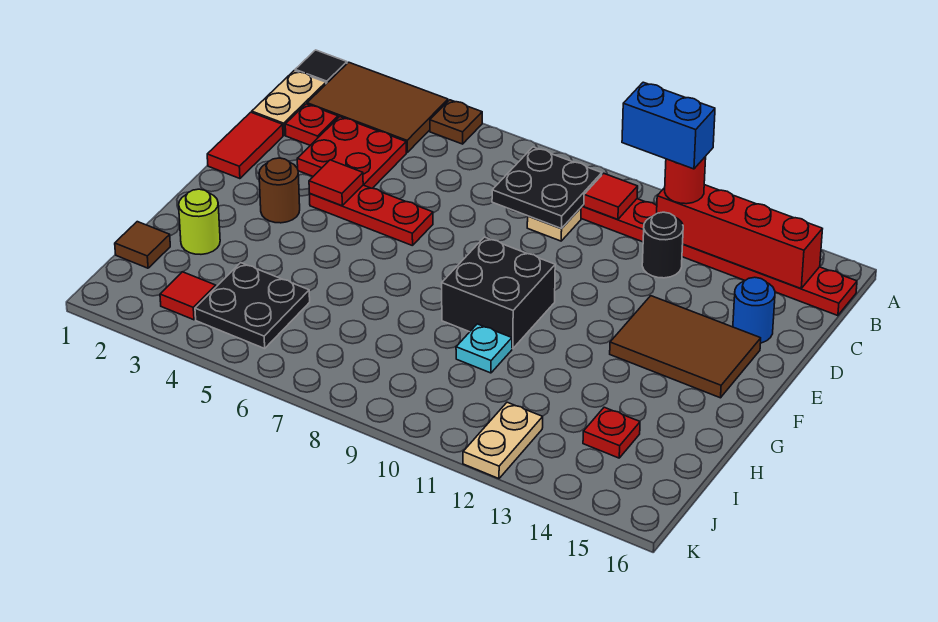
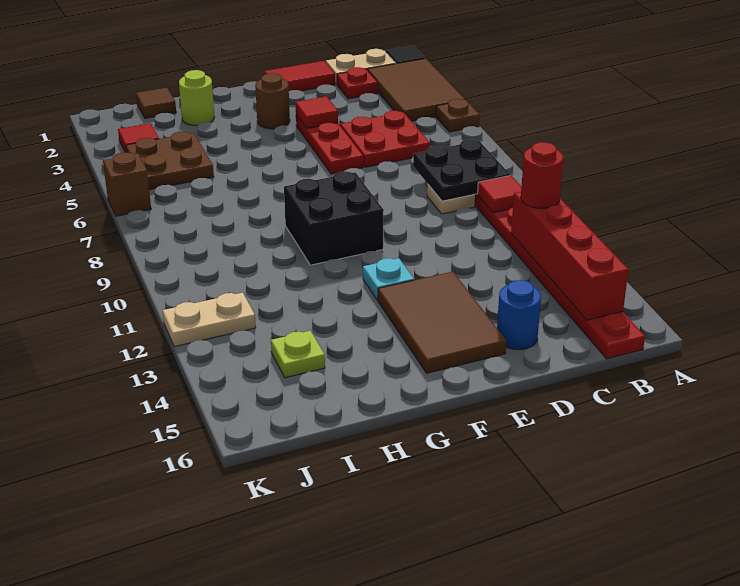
blue brick B11:B12 level 4 -> none
red plate C3:D4 level 1 -> red plate C5:D6 level 1
black round brick C12 level 1 -> none
cyan plate H10 level 1 -> cyan plate F12 level 1
black plate I4:J5 level 1 -> brown plate I4:J5 level 1
red plate I14 level 1 -> lime plate I14 level 1
none -> brown brick K6 level 1

